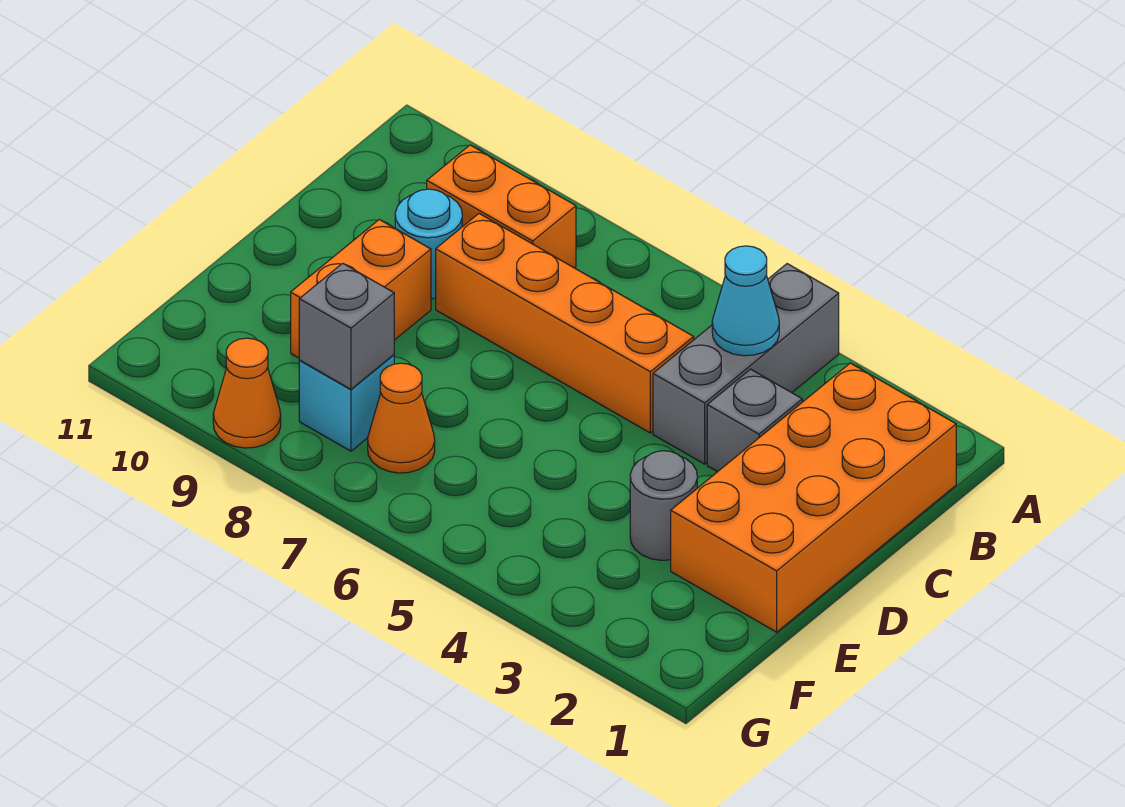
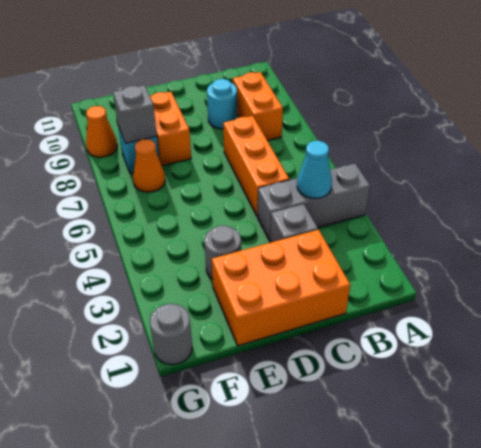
orange brick B1:E2 level 1 -> orange brick C1:E2 level 1
orange brick C5:C8 level 1 -> orange brick C5:C7 level 1
orange brick D9:E9 level 1 -> orange brick E8:E9 level 1
none -> grey round brick G1 level 1

